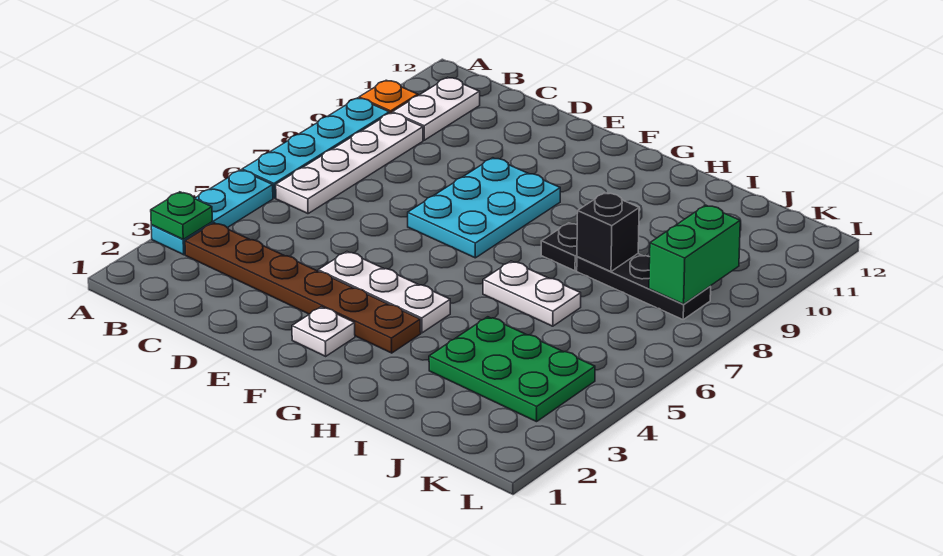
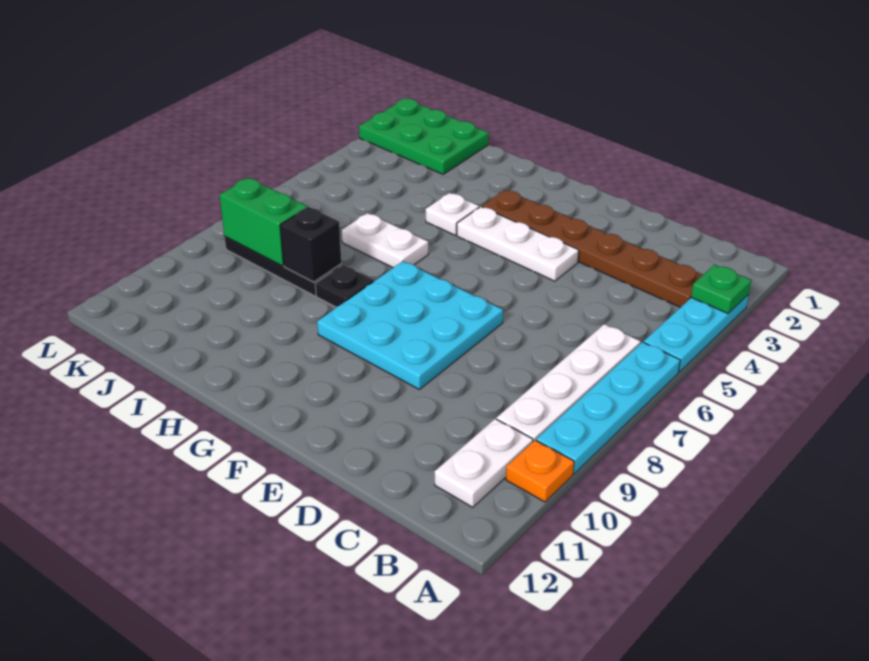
cyan plate E7:F9 level 1 -> cyan plate E7:G9 level 1
white plate F2 level 1 -> white plate H4 level 1
green plate I3:K4 level 1 -> green plate J1:L2 level 1
green brick K8:K9 level 2 -> green brick J8:K8 level 2

